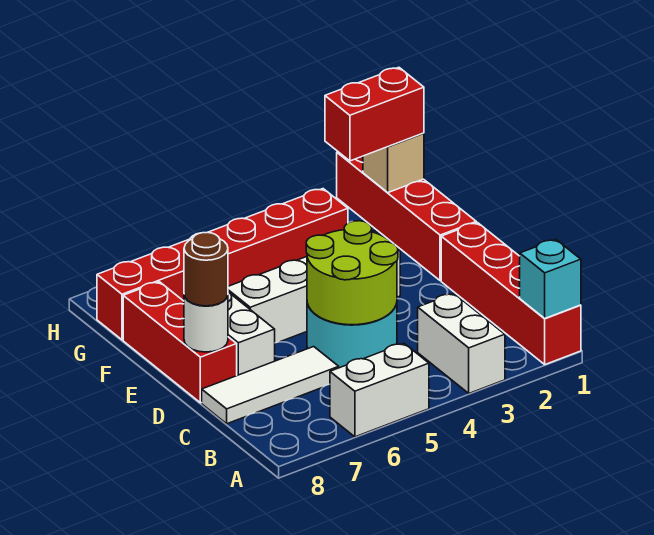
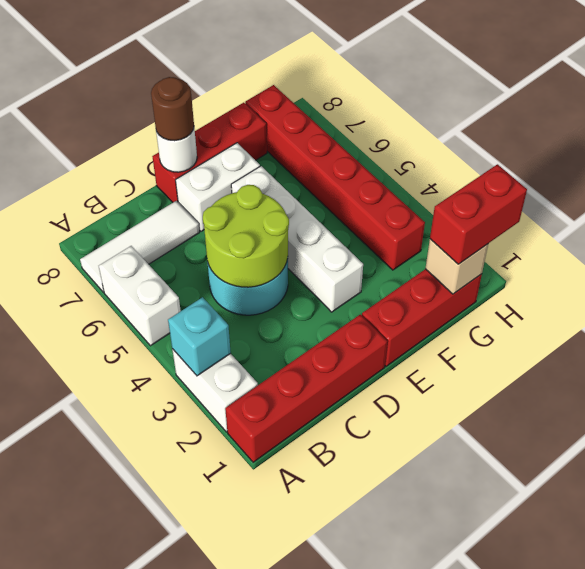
cyan brick A1 level 2 -> cyan brick A3 level 2
white brick A3:B3 level 1 -> white brick A2:A3 level 1
white tile C6:C8 level 1 -> white tile A7:C7 level 1
red brick E1:H1 level 1 -> red brick E1:G1 level 1
red brick G1:G2 level 3 -> red brick G1:H1 level 3

